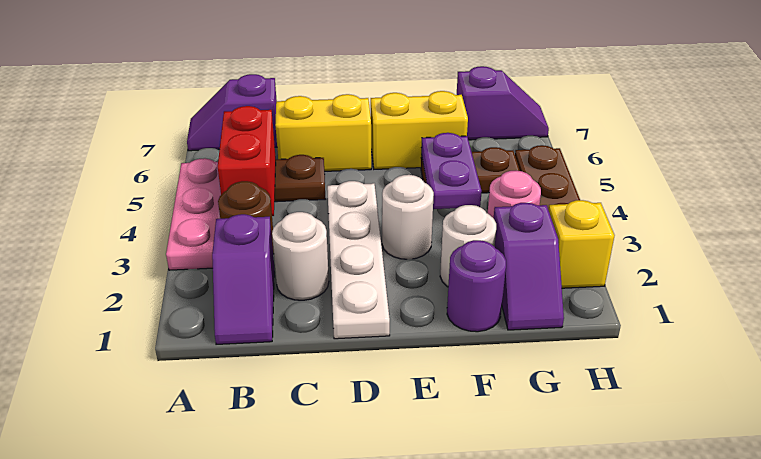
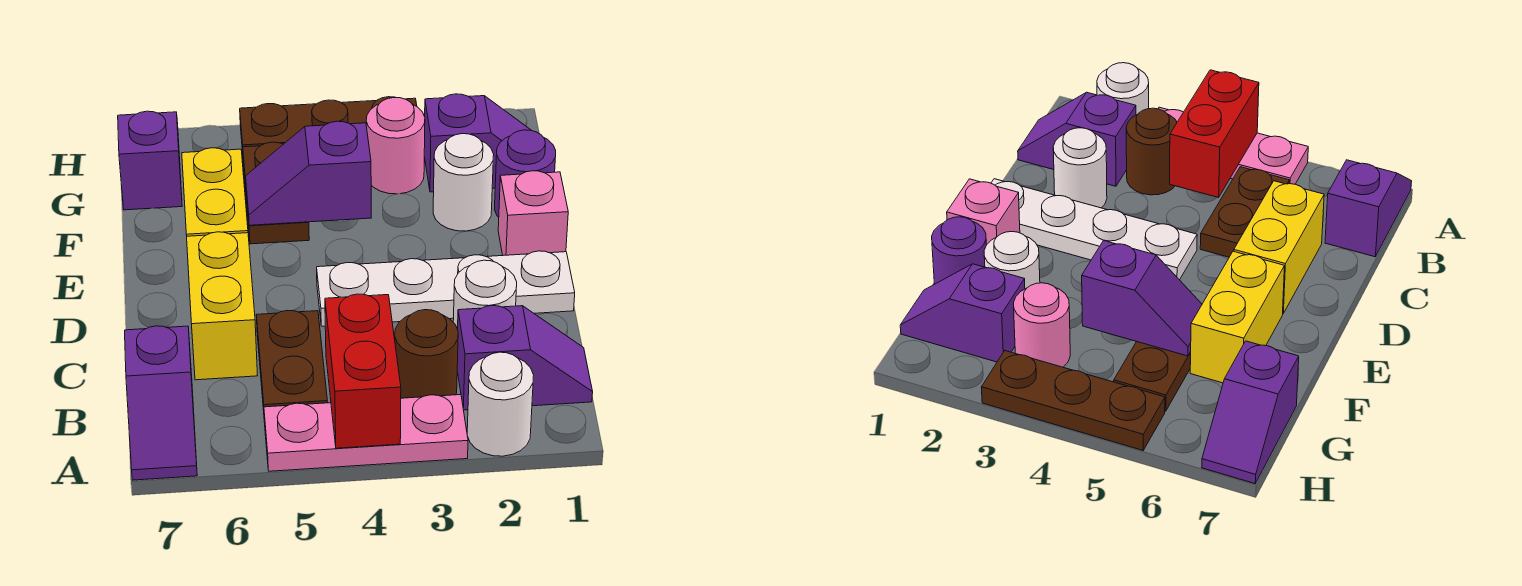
red brick B4:B5 level 2 -> red brick A4:B4 level 2
none -> pink brick E1 level 1
white round brick E3 level 1 -> white round brick A2 level 1
purple plate F4:F5 level 2 -> purple slope F4:F5 level 2 top 4
yellow brick H2 level 1 -> none

